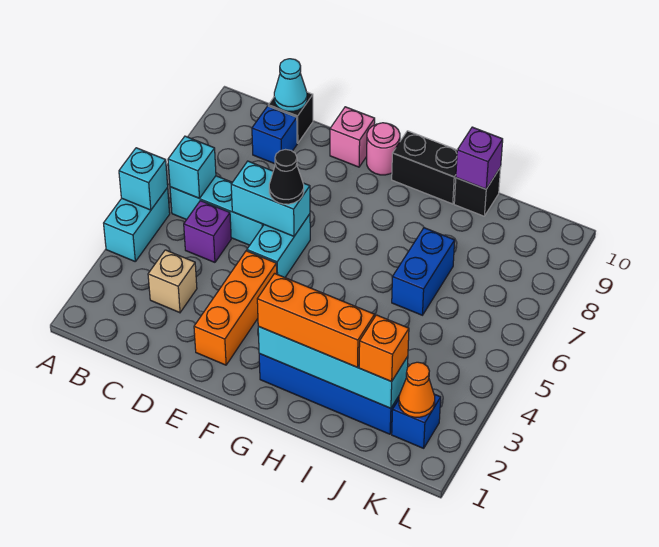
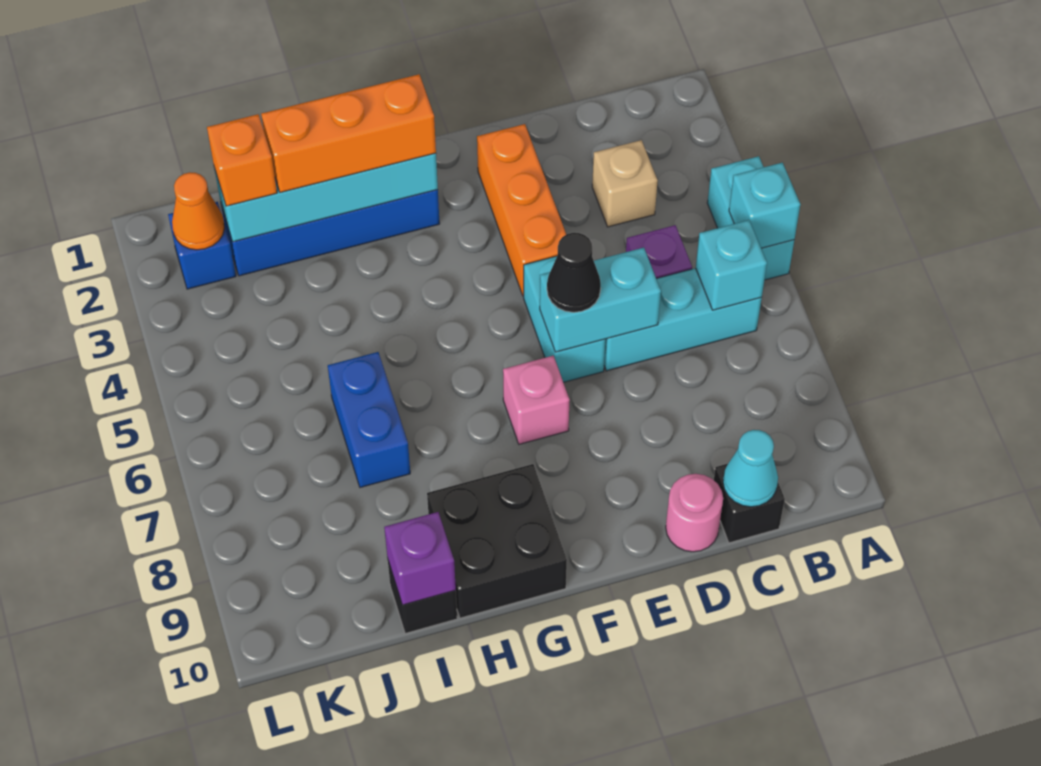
blue brick C9 level 1 -> none
pink brick E10 level 1 -> pink brick F7 level 1
pink round brick F10 level 1 -> pink round brick D10 level 1
black brick G10:H10 level 1 -> black brick G9:H10 level 1

